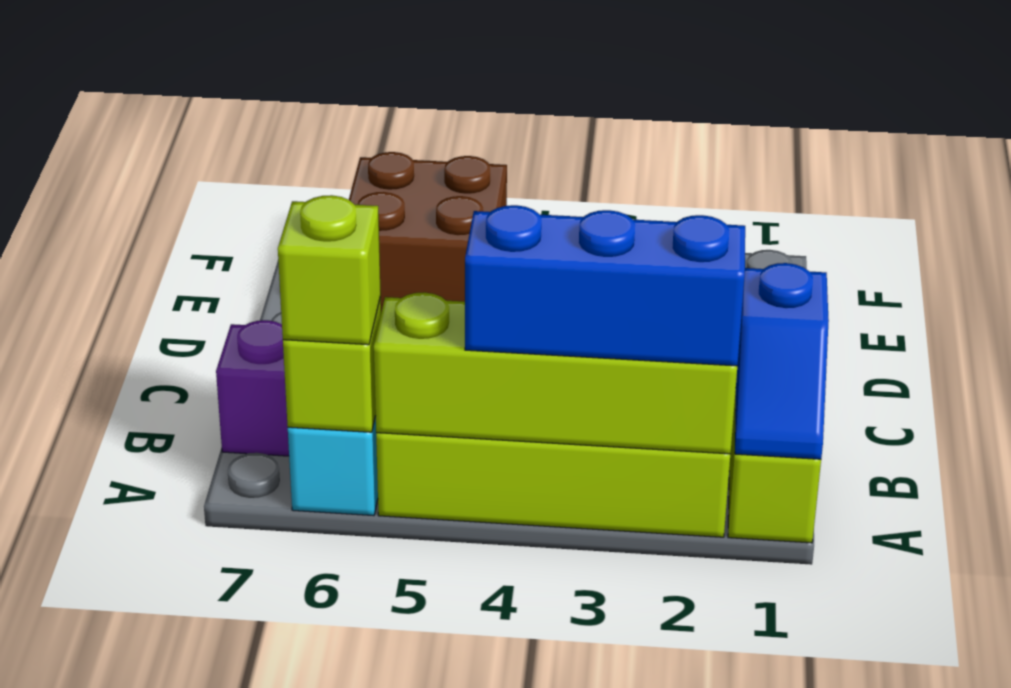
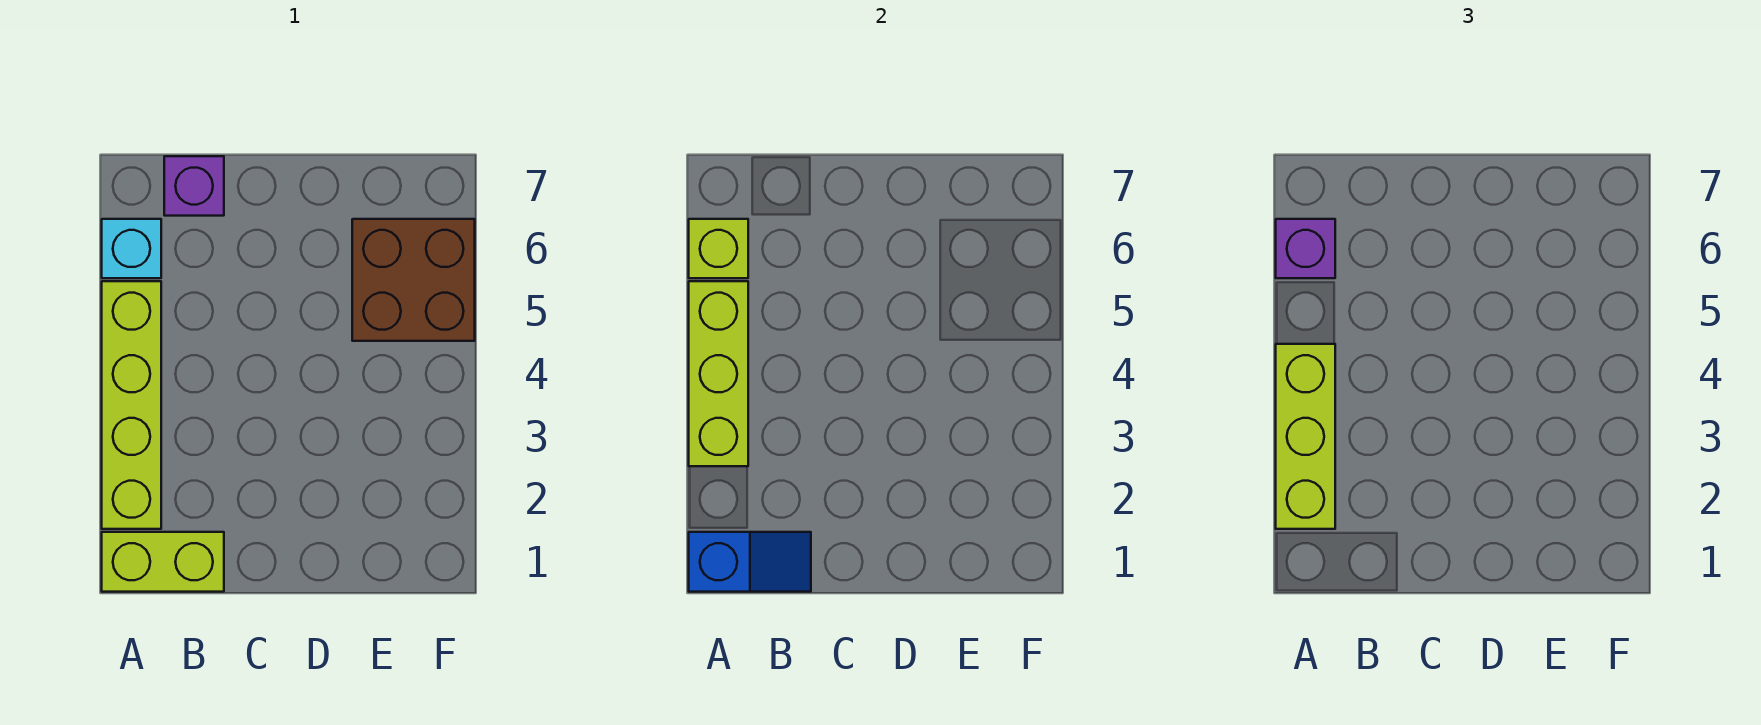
blue slope A1:B1 level 2 top B -> blue slope A1:B1 level 2 top A
lime brick A2:A5 level 2 -> lime brick A3:A5 level 2
blue brick A2:A4 level 3 -> lime brick A2:A4 level 3
lime brick A6 level 3 -> purple brick A6 level 3

